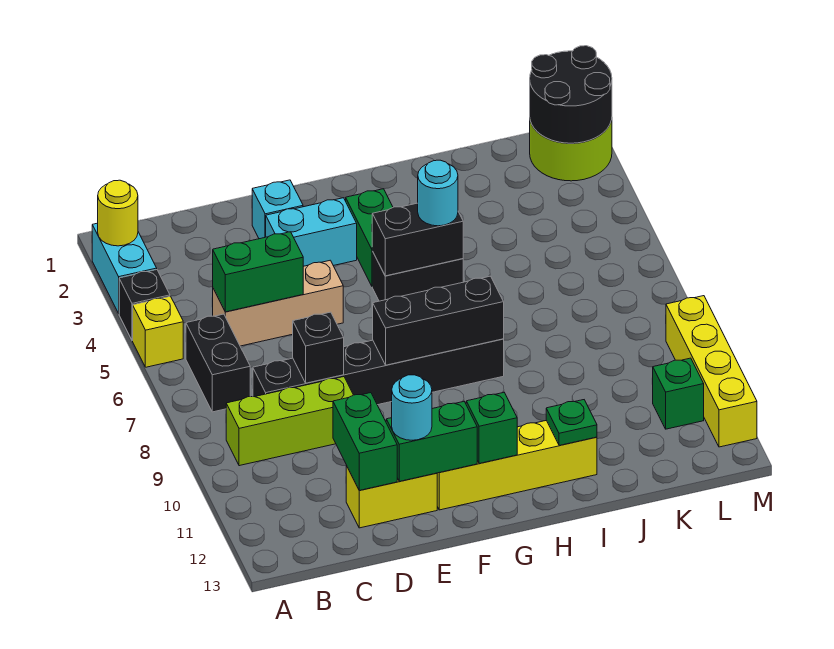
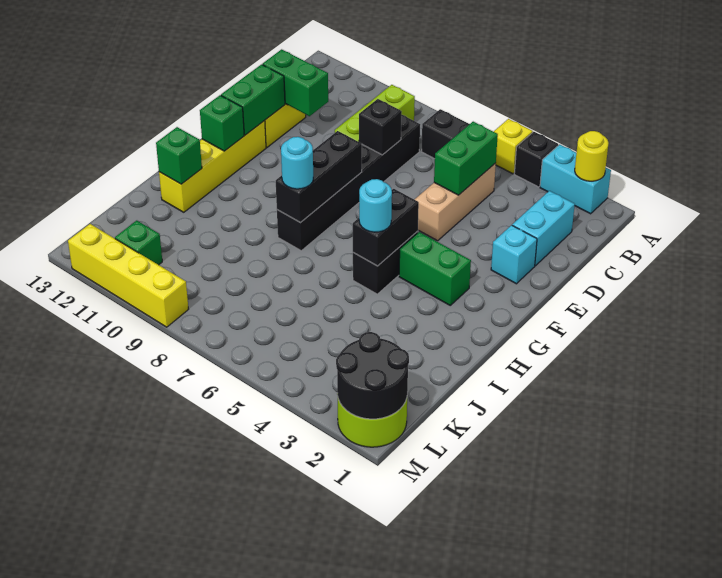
cyan brick E3:F3 level 1 -> cyan brick C2:D2 level 1
cyan round brick E12 level 3 -> cyan round brick H8 level 3
green plate I12 level 2 -> green brick I12 level 2

